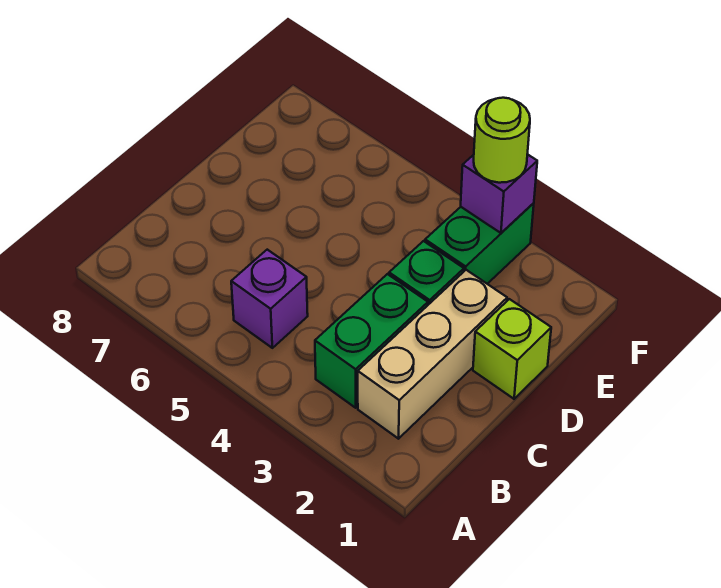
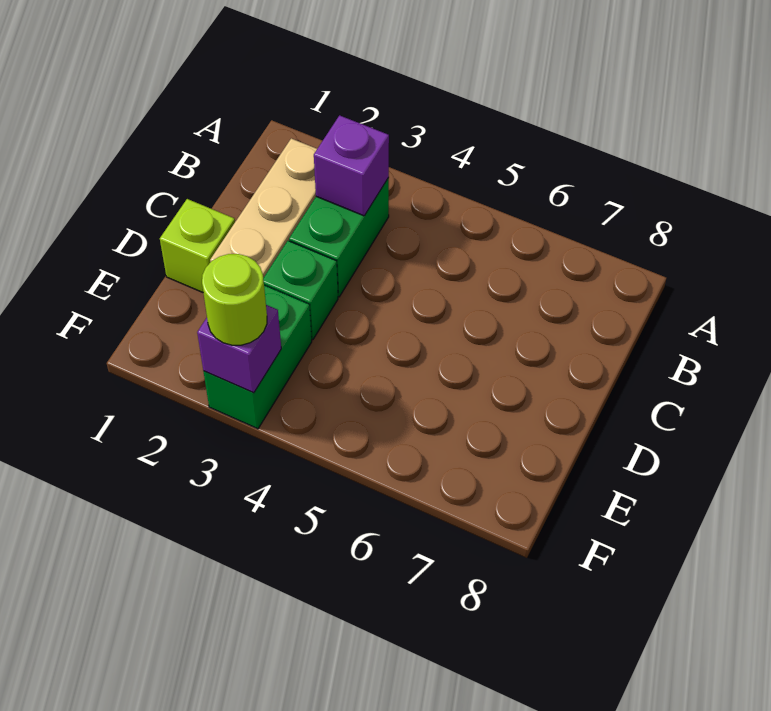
purple brick B5 level 1 -> purple brick B3 level 2

